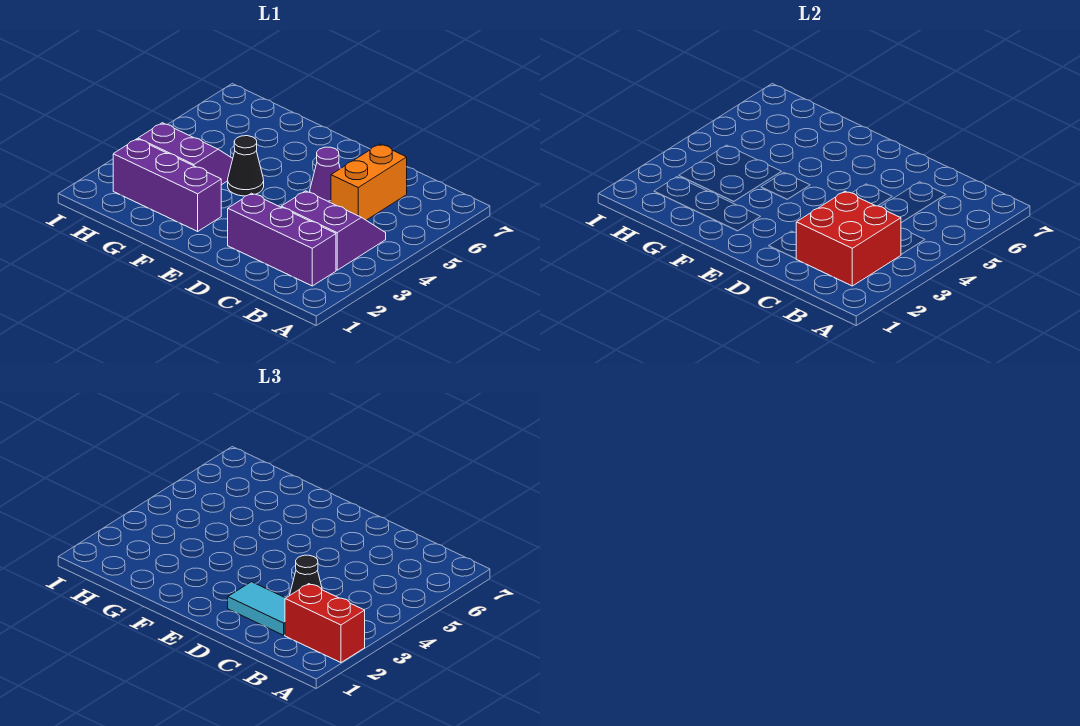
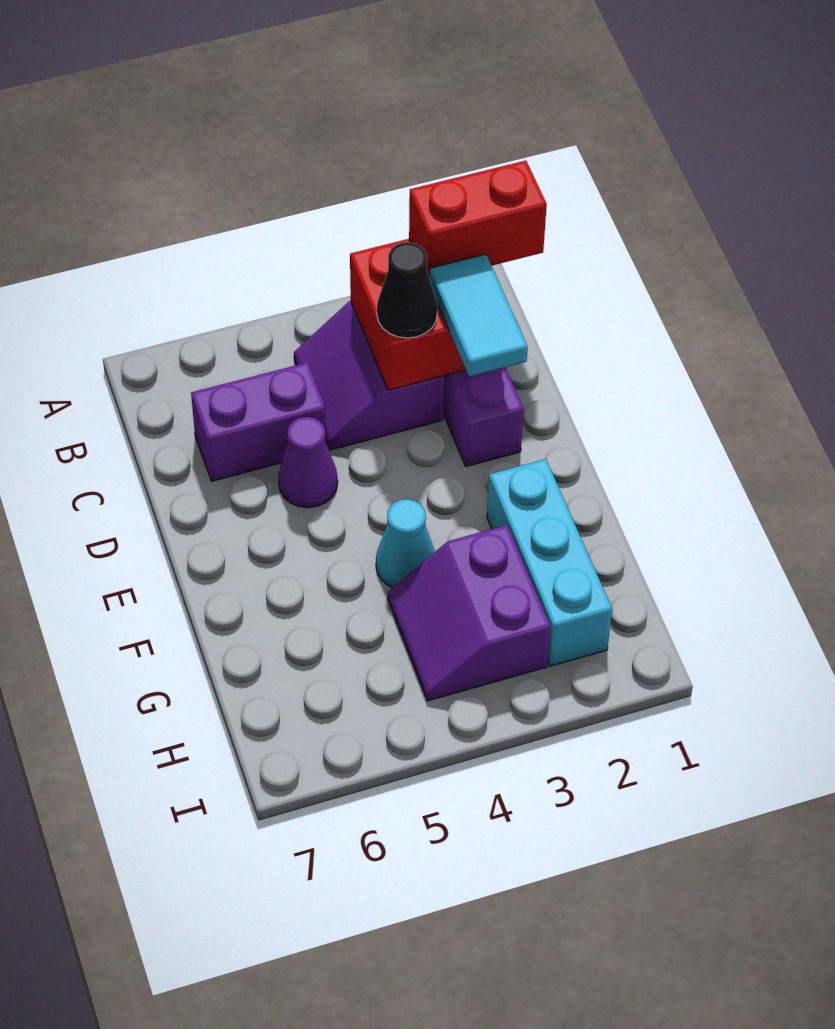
red brick A2:B2 level 3 -> red brick B1:B2 level 3
orange brick C5:C6 level 1 -> purple brick C5:C6 level 1
purple brick F2:H2 level 1 -> cyan brick F2:H2 level 1
black cone F4 level 1 -> cyan cone F4 level 1

